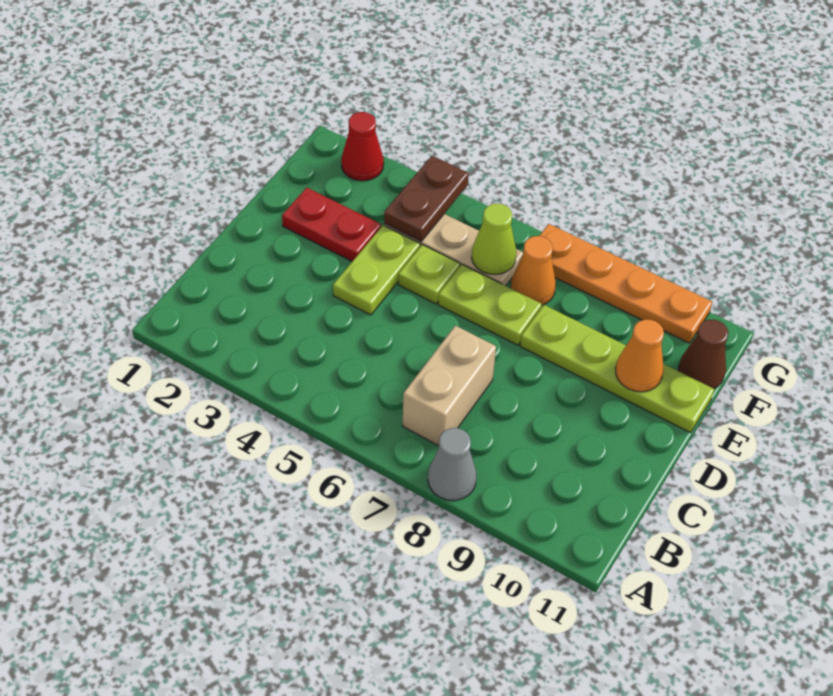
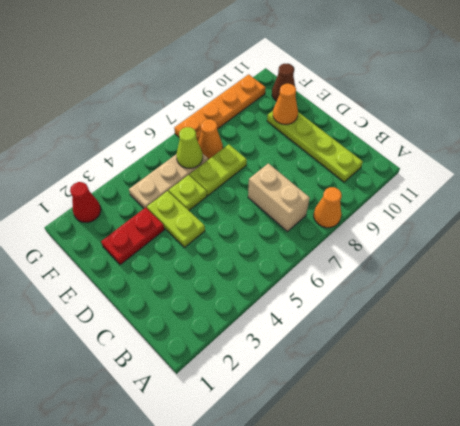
grey cone A8 level 1 -> orange cone A8 level 1
lime plate E8:E11 level 1 -> lime plate B10:E10 level 1
brown plate F4:G4 level 2 -> none

